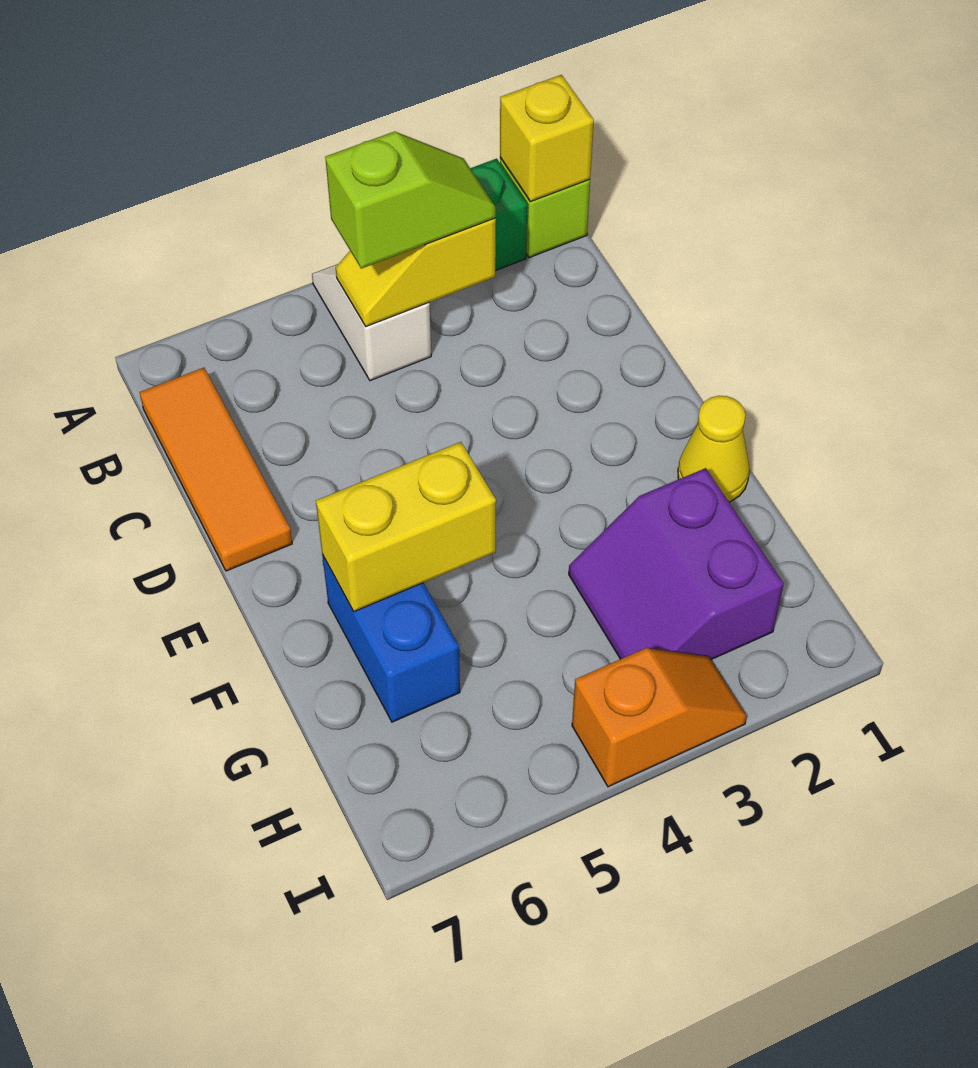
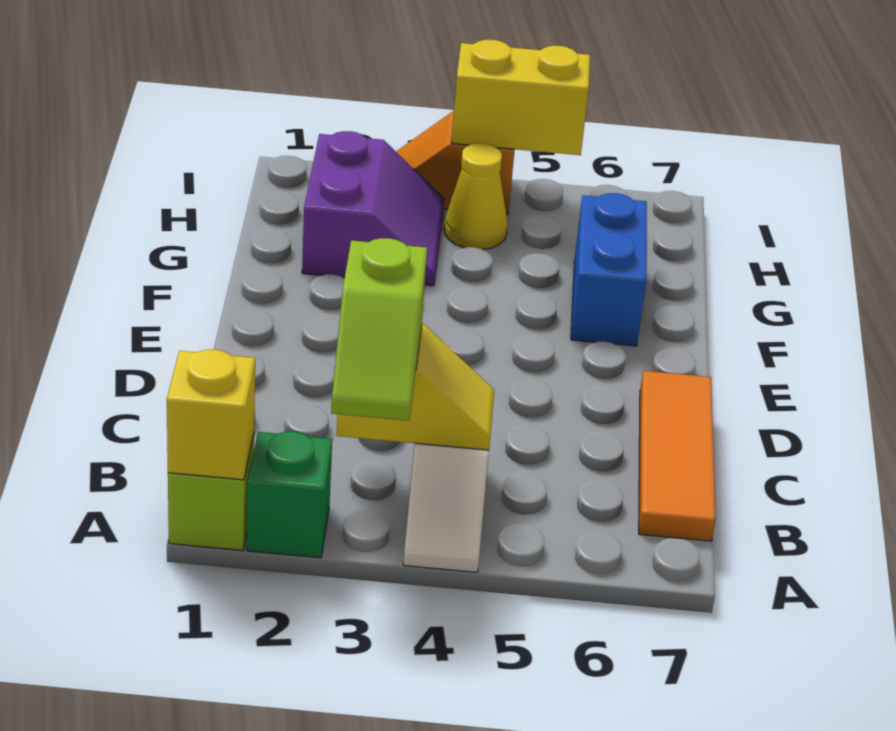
lime slope B3:B4 level 3 top 4 -> lime slope A3:B3 level 3 top B
yellow cone F1 level 1 -> yellow cone H4 level 1
yellow brick F5:F6 level 2 -> yellow brick I4:I5 level 2

